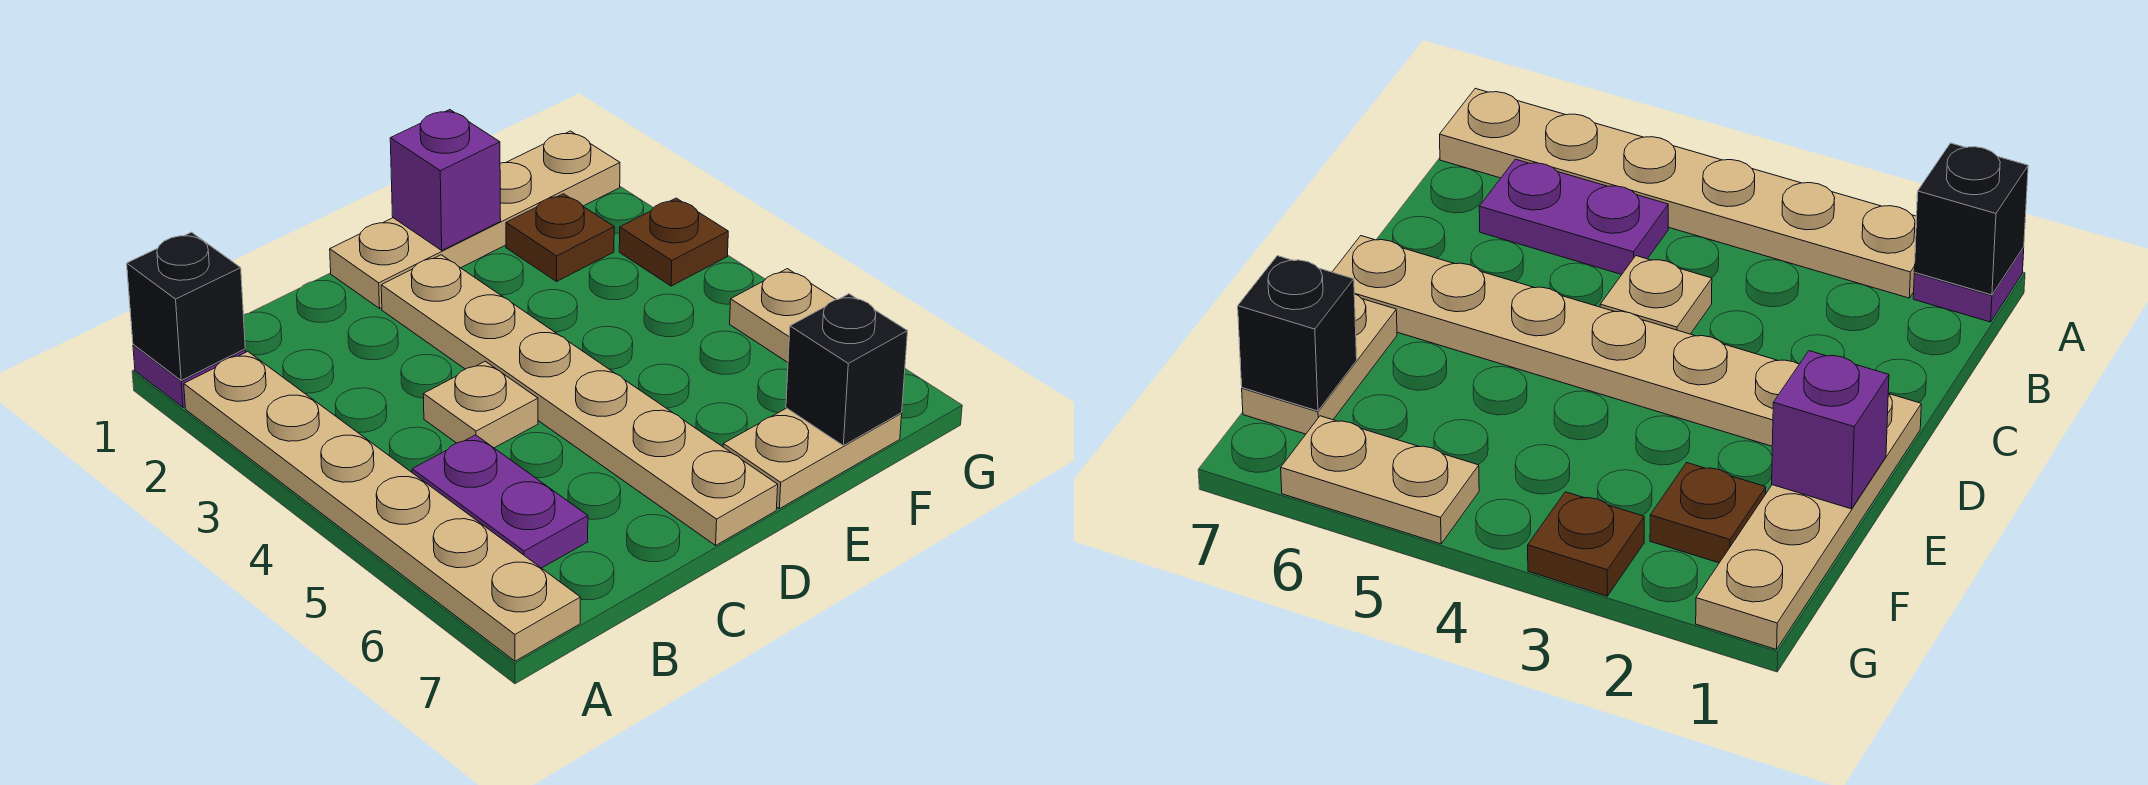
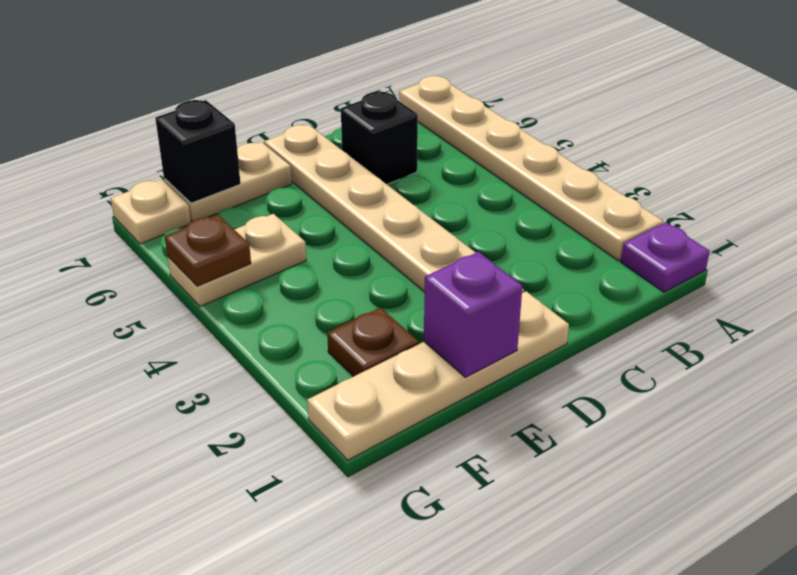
black brick A1 level 2 -> black brick C6 level 1
purple plate B5:B6 level 1 -> none
tan plate C4 level 1 -> tan plate G7 level 1
brown plate G3 level 1 -> brown plate G5 level 2
tan plate G5:G6 level 1 -> tan plate F5:G5 level 1

